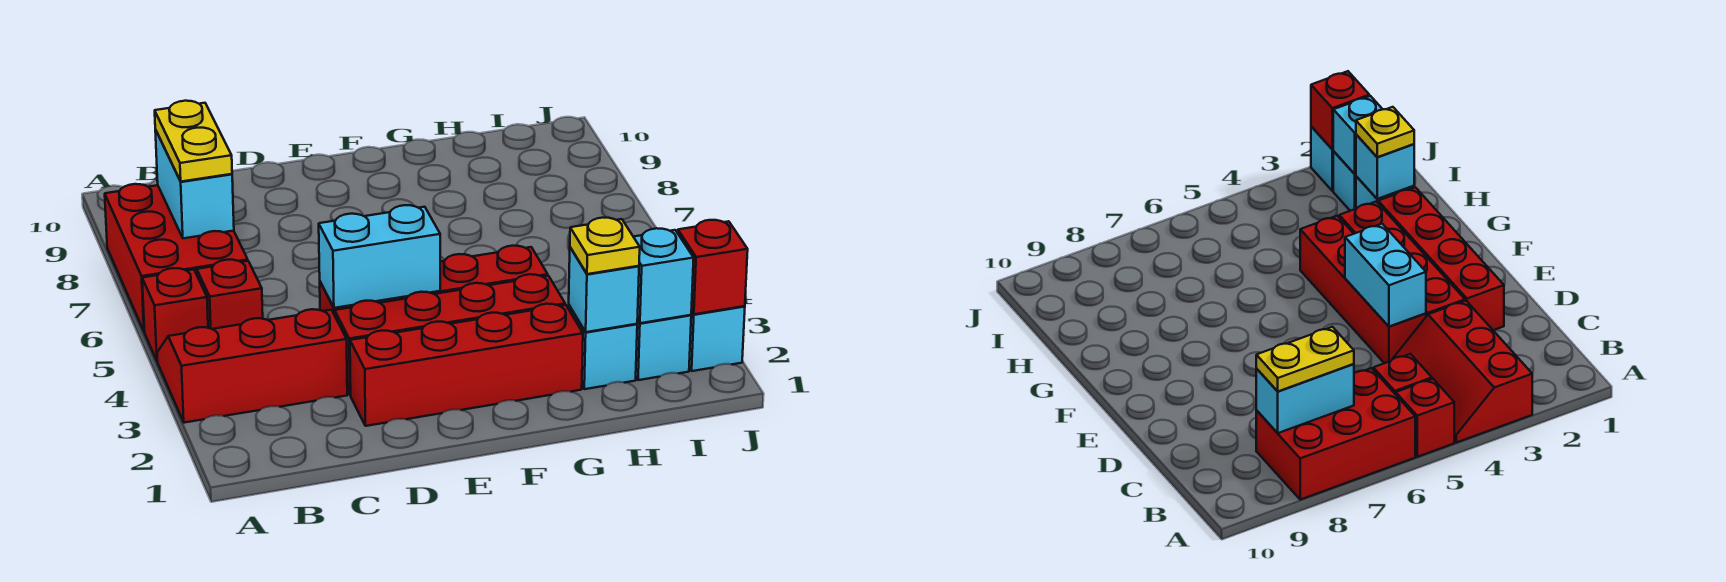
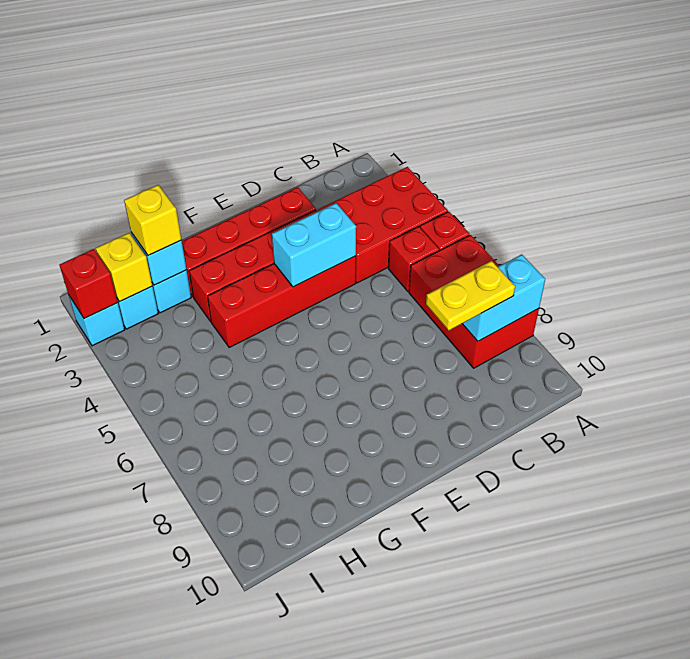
red slope A3:C4 level 1 top 3 -> red brick A3:C4 level 1
cyan brick B7:B8 level 2 -> cyan brick A8:B8 level 2
yellow plate B7:B8 level 3 -> yellow plate B8:C8 level 3
yellow plate H2 level 3 -> yellow brick H2 level 3
cyan brick I2 level 2 -> yellow brick I2 level 2

